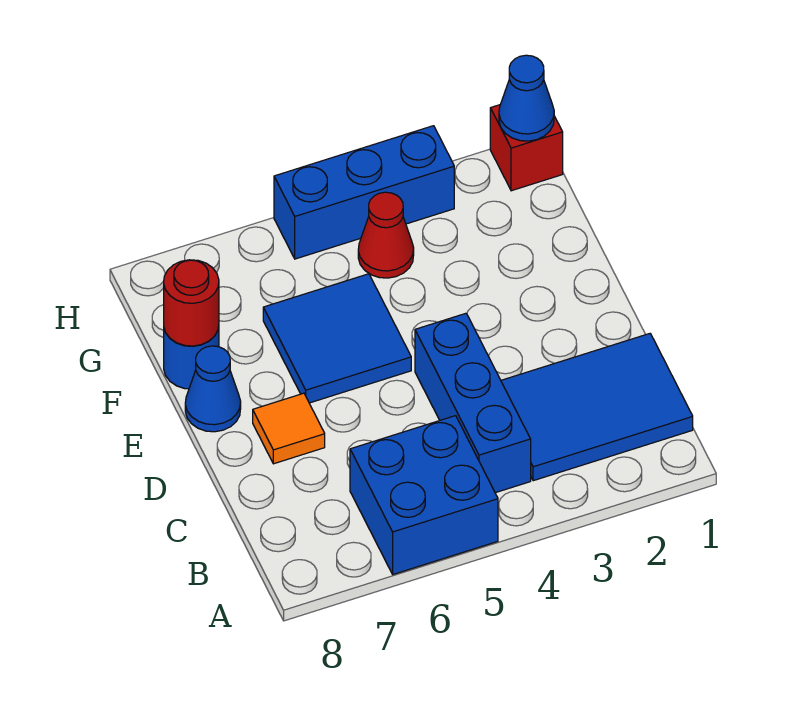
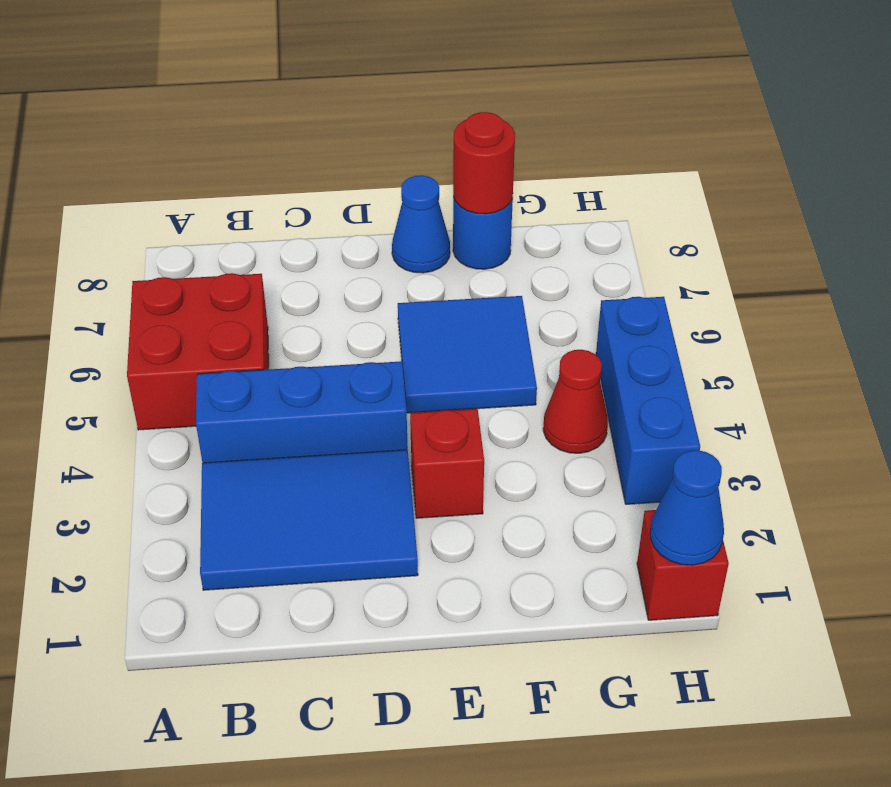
blue brick A5:B6 level 1 -> red brick A5:B6 level 1
blue tile B1:C3 level 1 -> blue tile B2:D3 level 1
orange tile D7 level 1 -> none
none -> red brick E3 level 1

